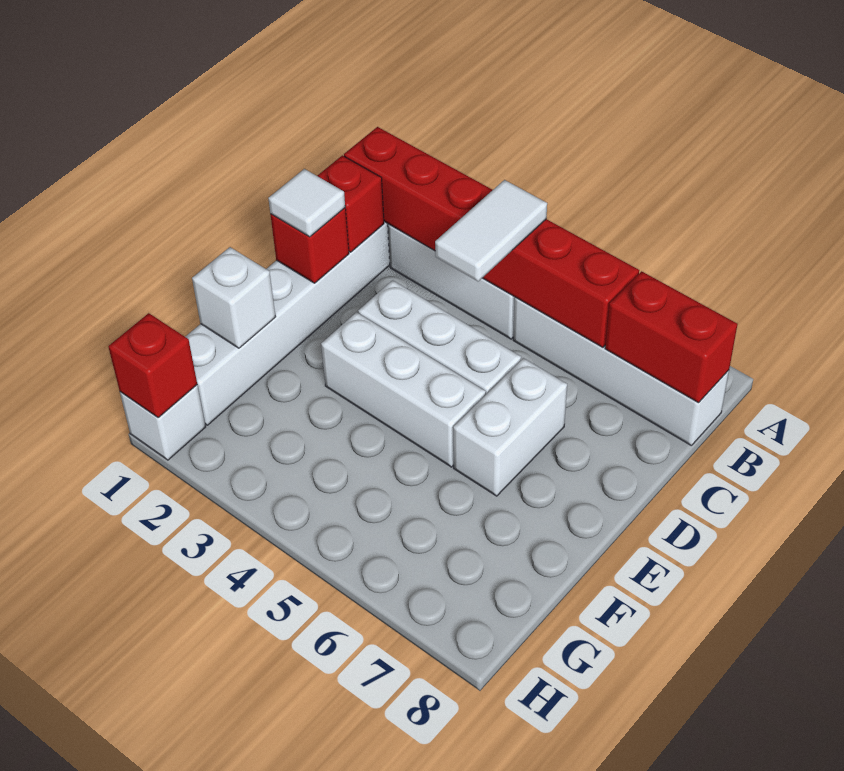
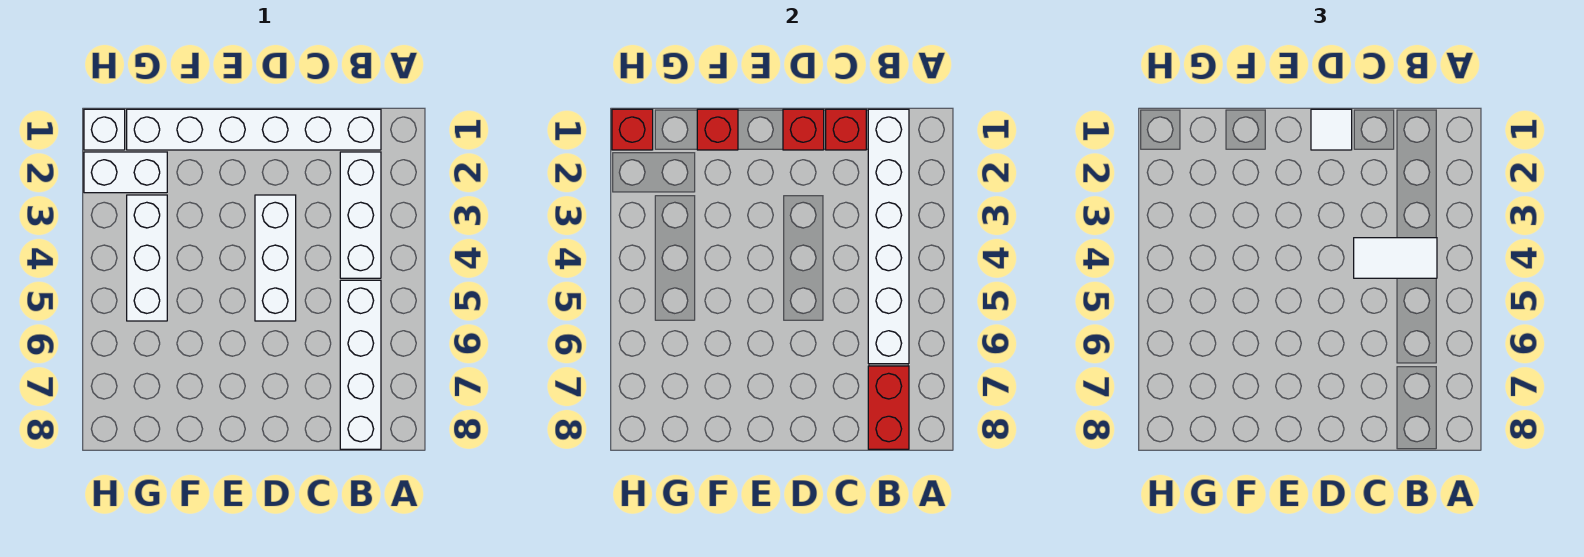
red brick B1:B6 level 2 -> white brick B1:B6 level 2
white brick D6:E6 level 1 -> white brick G2:H2 level 1
white brick E3:E5 level 1 -> white brick G3:G5 level 1
white brick F1 level 2 -> red brick F1 level 2

